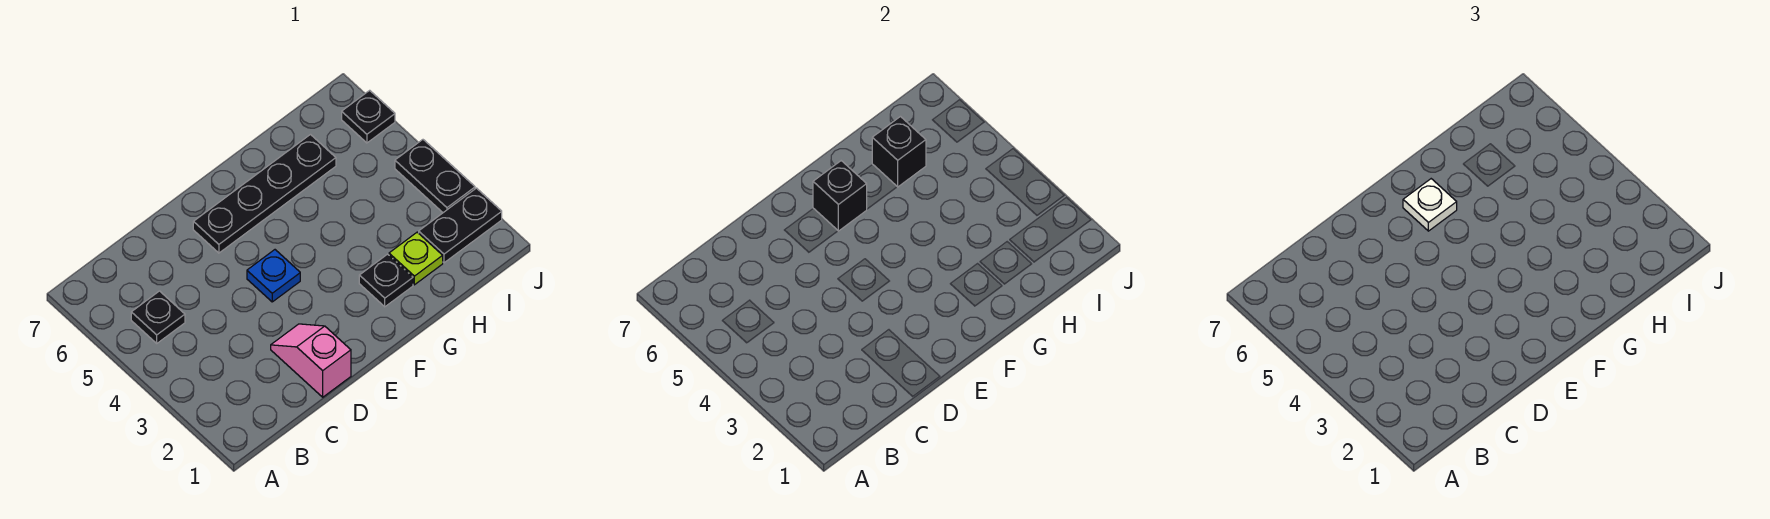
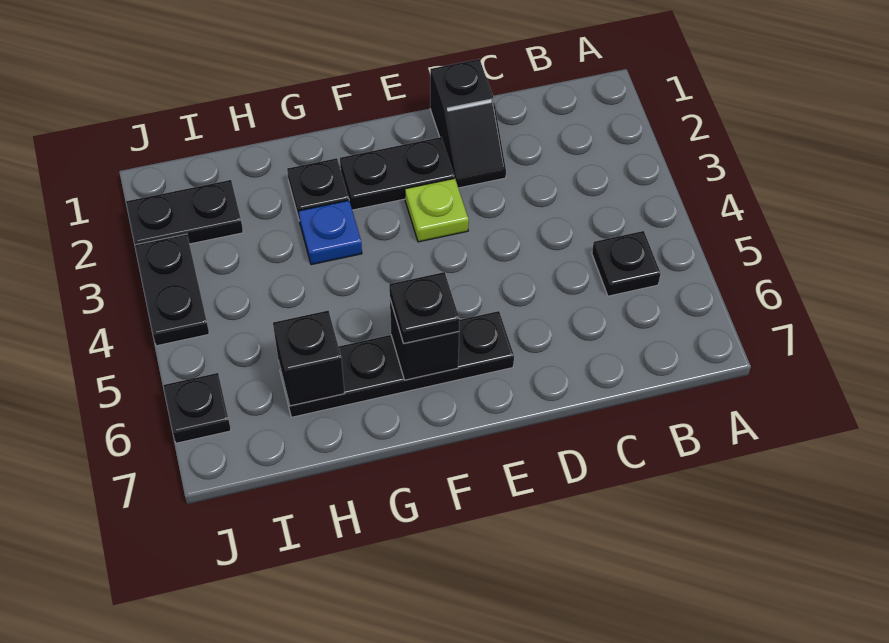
pink slope D1:D2 level 1 top 1 -> black slope D1:D2 level 1 top 1
none -> black plate E2:F2 level 1
blue plate E4 level 1 -> blue plate G3 level 1
white plate F6 level 3 -> black plate F6 level 3
lime plate H2 level 1 -> lime plate E3 level 1

